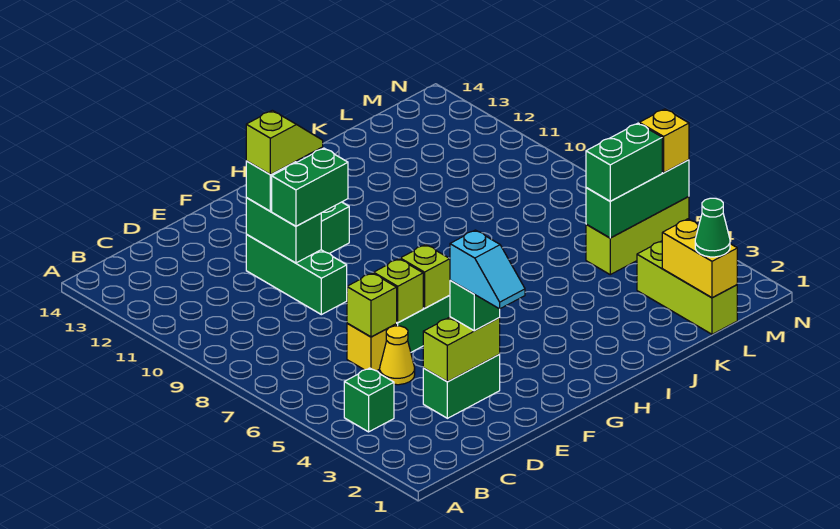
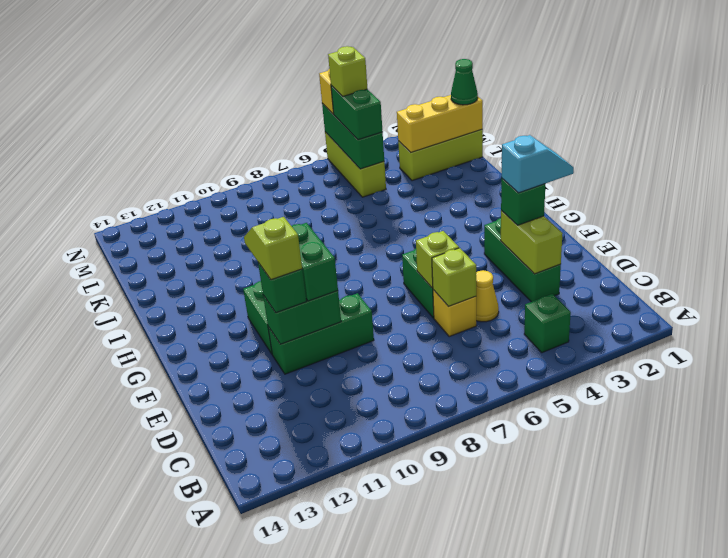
green brick D3:E3 level 1 -> green brick D3:F3 level 1
lime brick F6 level 2 -> lime brick M5 level 4
yellow brick L1:L2 level 2 -> yellow brick L1:L3 level 2

